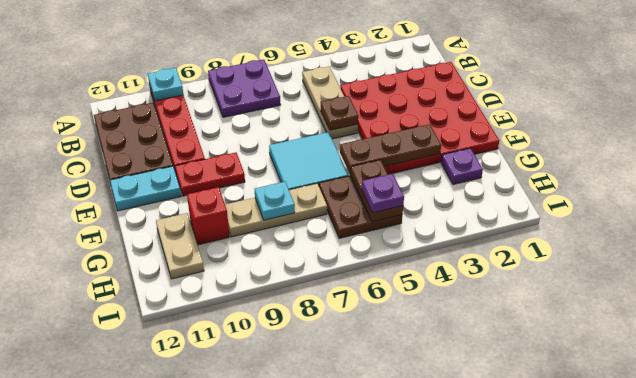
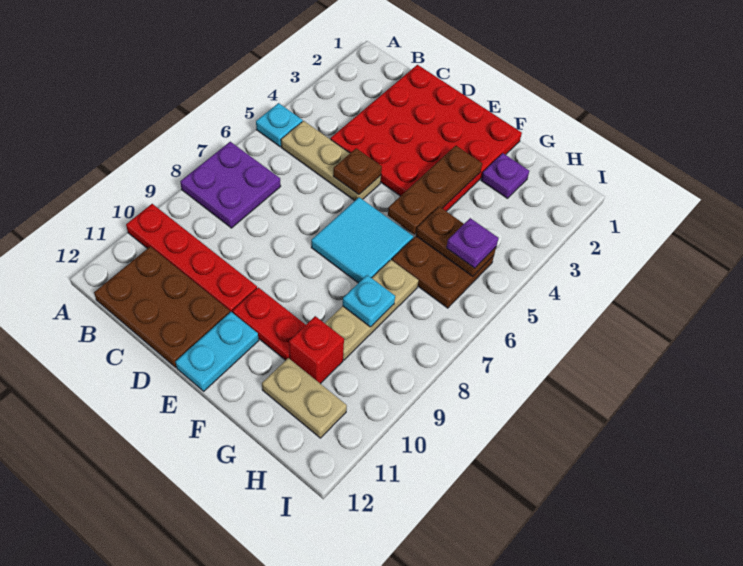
cyan plate A10 level 2 -> cyan plate A5 level 1
red plate E9:E10 level 1 -> red plate E10:F10 level 1

